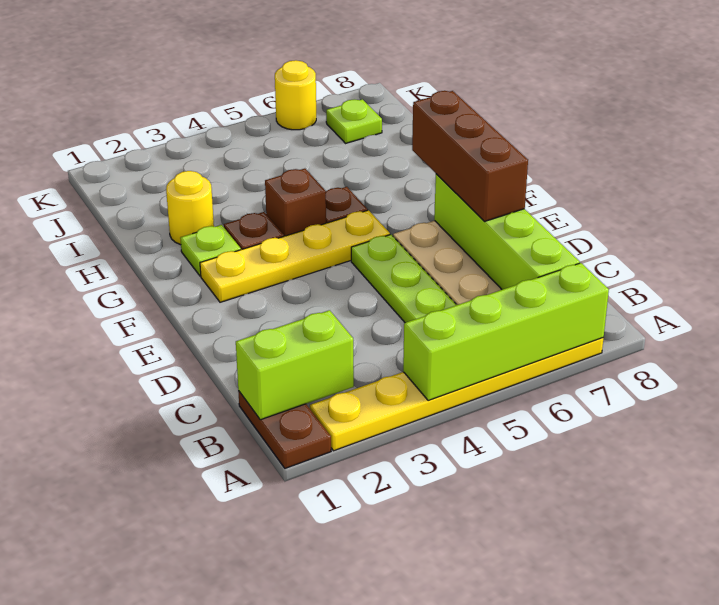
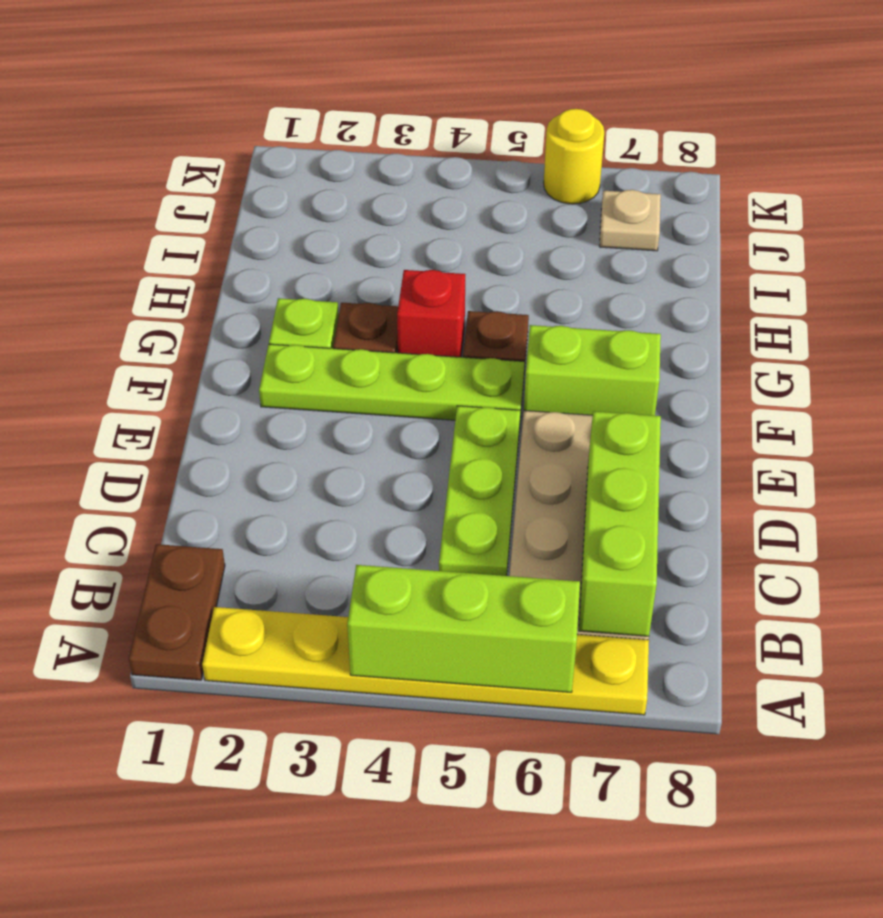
lime brick A4:A7 level 2 -> lime brick A4:A6 level 2
lime brick B1:B2 level 2 -> lime brick F6:F7 level 1
lime brick B7:E7 level 2 -> lime brick B7:D7 level 2
brown brick D7:F7 level 3 -> none
yellow plate F2:F5 level 1 -> lime plate F2:F5 level 1
brown brick G4 level 1 -> red brick G4 level 1
yellow round brick H2 level 1 -> none
lime plate J7 level 1 -> tan plate J7 level 1

